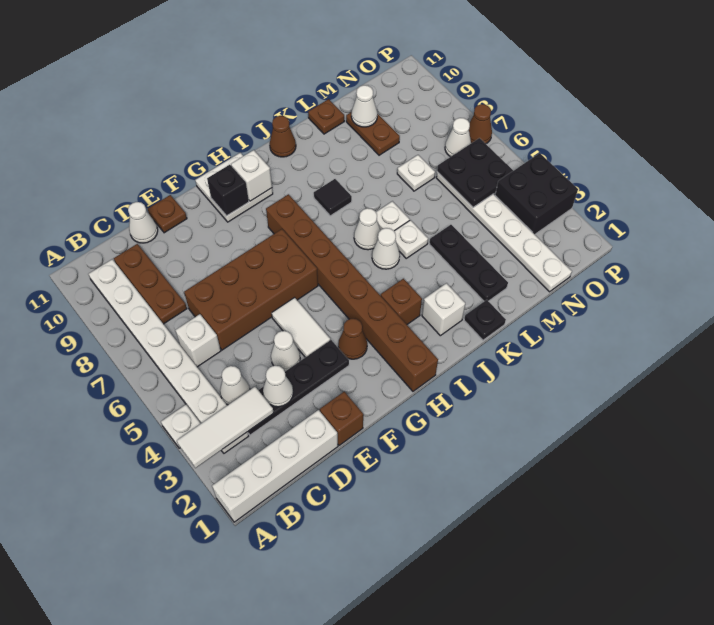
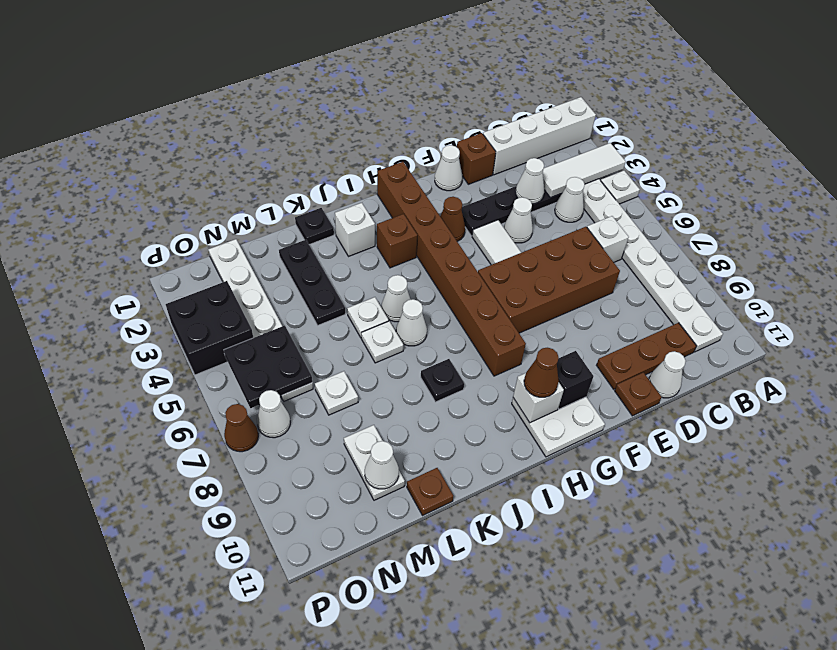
brown plate C8:C10 level 1 -> brown plate C10:E10 level 1
none -> white cone F1 level 1
black tile J8 level 1 -> black plate J8 level 1
brown cone J11 level 1 -> brown cone H10 level 3
brown plate M9:M10 level 1 -> white plate M9:M10 level 1

